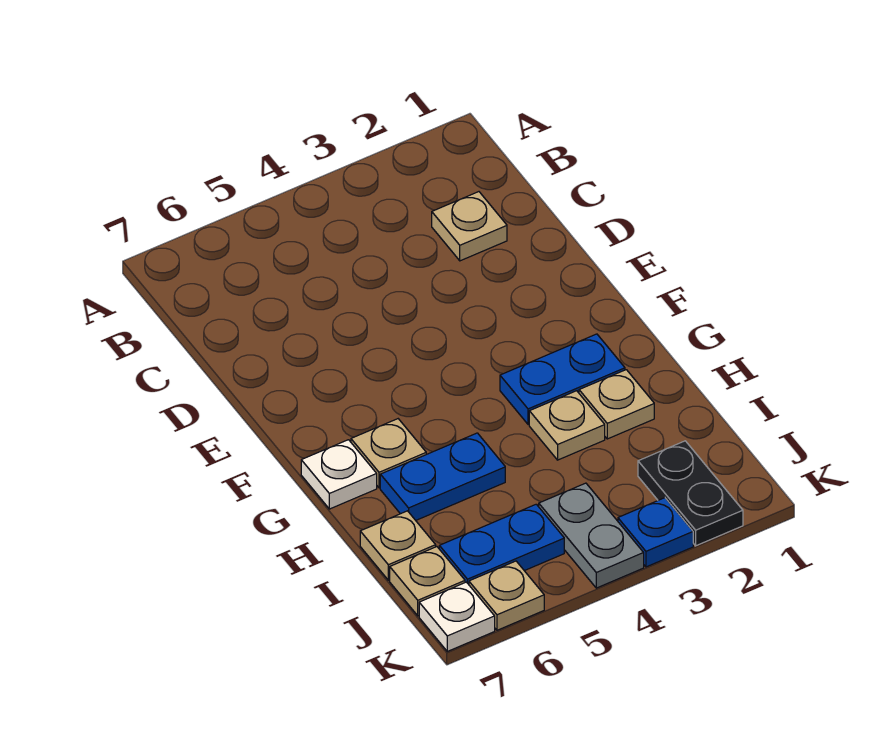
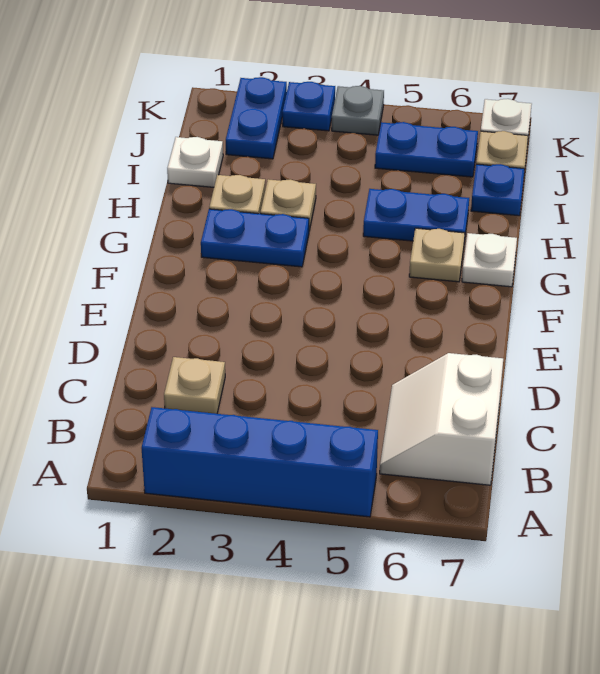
none -> blue brick A2:A5 level 1
none -> white slope B6:C7 level 1 top 7
none -> white plate I1 level 1
tan plate I7 level 1 -> blue plate I7 level 1
black plate J2:K2 level 1 -> blue plate J2:K2 level 1
grey plate J4:K4 level 1 -> grey plate K4 level 1
tan plate K6 level 1 -> none

